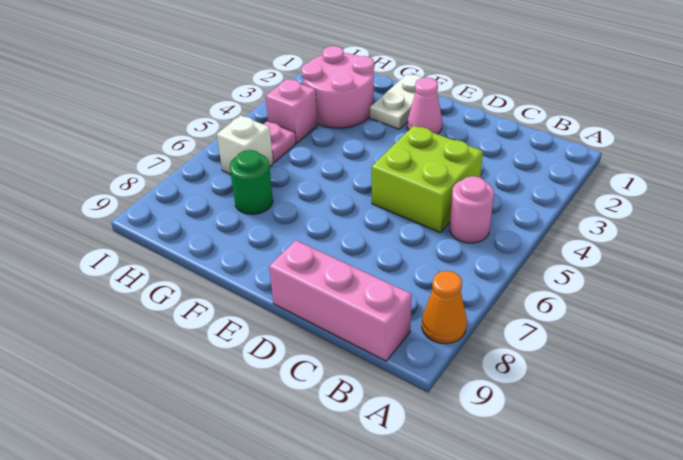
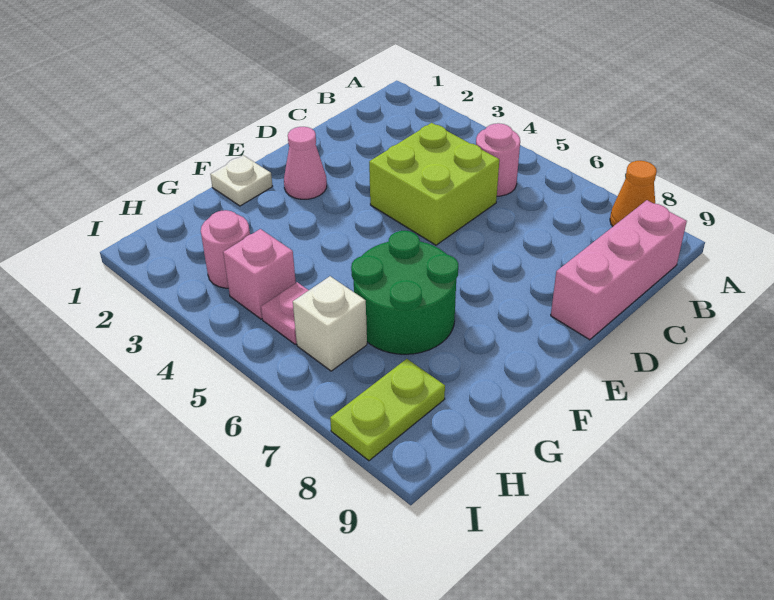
white plate F1:F2 level 1 -> white plate F1 level 1
pink round brick G2:H3 level 1 -> pink round brick H3 level 1
green round brick G7 level 1 -> green round brick F6:G7 level 1
none -> lime plate H8:I8 level 1

